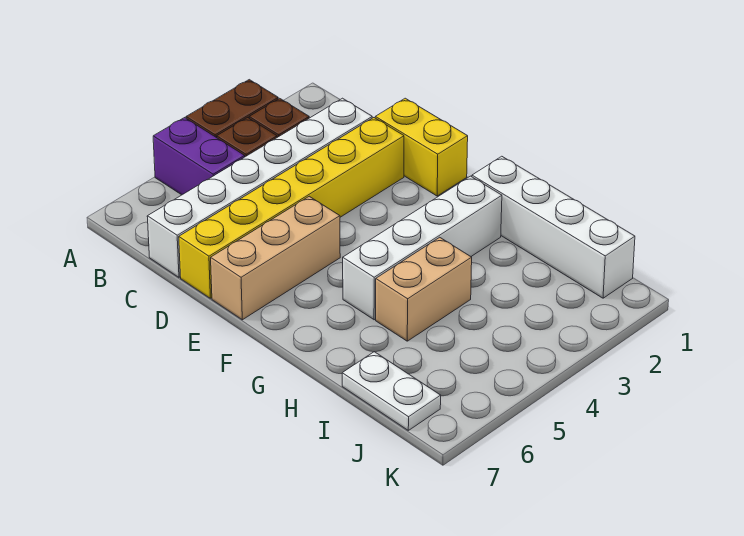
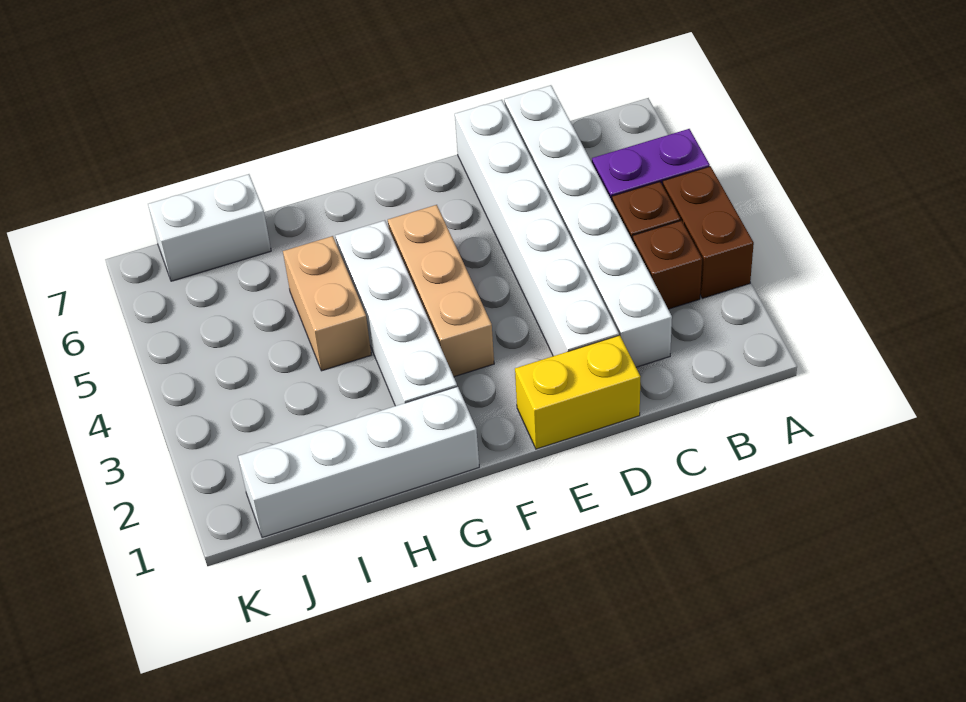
yellow brick D2:D7 level 1 -> white brick D2:D7 level 1
tan brick E5:E7 level 1 -> tan brick F3:F5 level 1
white plate I7:J7 level 1 -> white brick I7:J7 level 1

